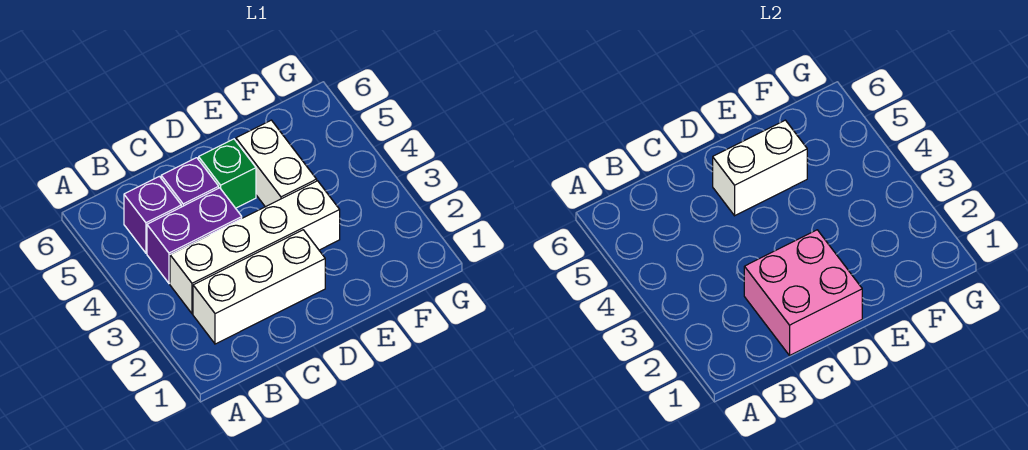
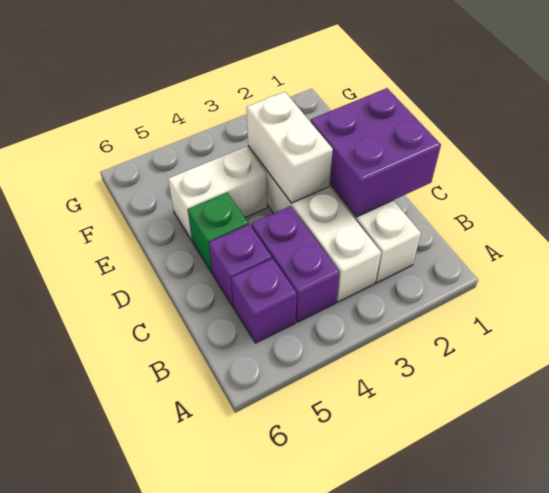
pink brick C1:D2 level 2 -> purple brick C1:D2 level 2
white brick D5:E5 level 2 -> white brick D3:E3 level 2

